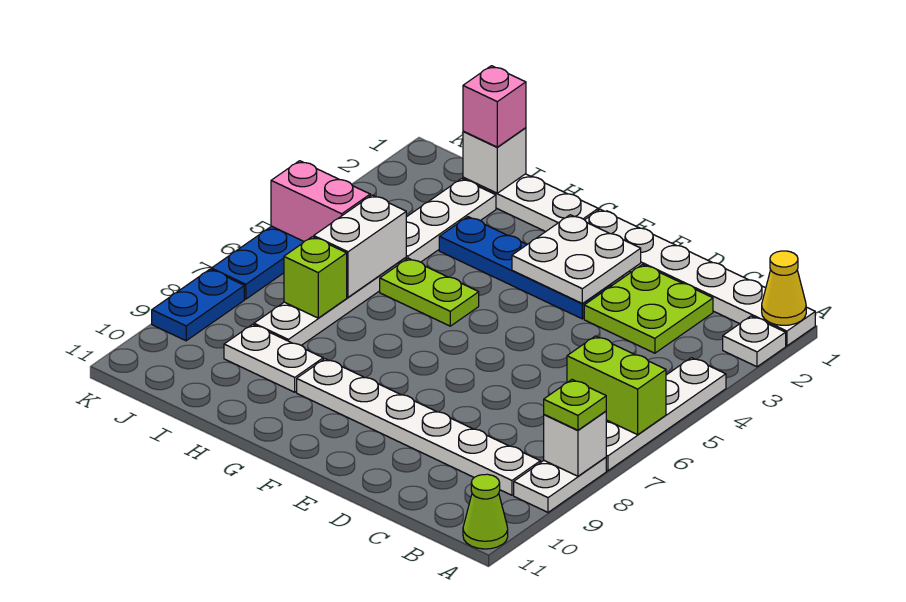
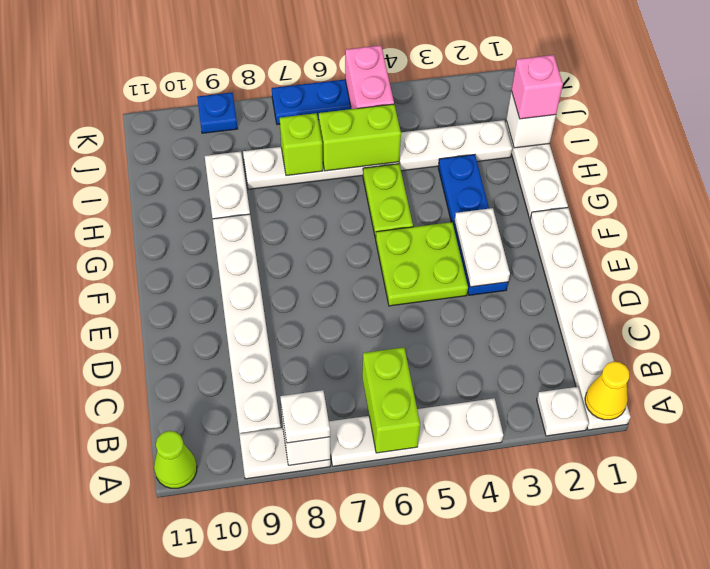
lime plate A8 level 3 -> white plate A8 level 3
lime plate C2:D3 level 1 -> lime plate E4:F5 level 1
white plate E2:F3 level 2 -> white plate E3:F3 level 2
white brick I5:I6 level 2 -> lime brick I5:I6 level 2
blue plate K8:K9 level 1 -> blue plate K9 level 1

